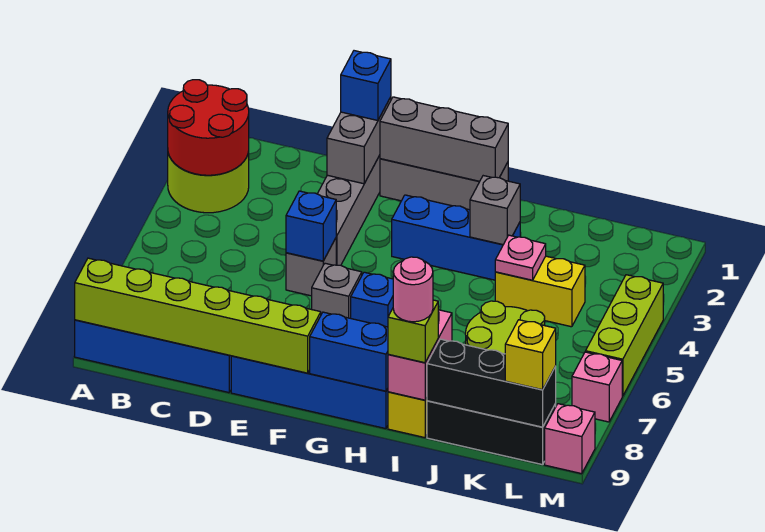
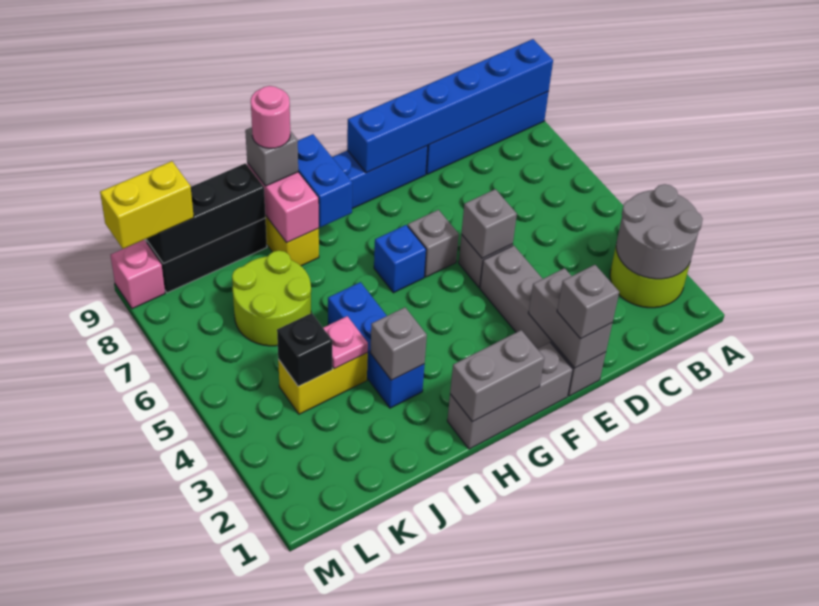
red round brick A2:B3 level 2 -> grey round brick A2:B3 level 2
lime brick A9:F9 level 2 -> blue brick A9:F9 level 2
blue brick E1 level 3 -> grey brick E1 level 3
blue brick E5 level 2 -> grey brick E5 level 2
grey brick F1:H1 level 2 -> grey brick G1:H1 level 2
blue brick G3:I3 level 1 -> blue brick I3:I5 level 1
blue brick G9:H9 level 2 -> blue brick H8:H9 level 2
lime brick I9 level 3 -> grey brick I9 level 3
none -> black brick K4 level 2
yellow brick L9 level 3 -> yellow brick L9:M9 level 3
lime brick M4:M6 level 1 -> none
pink brick M7 level 1 -> none

